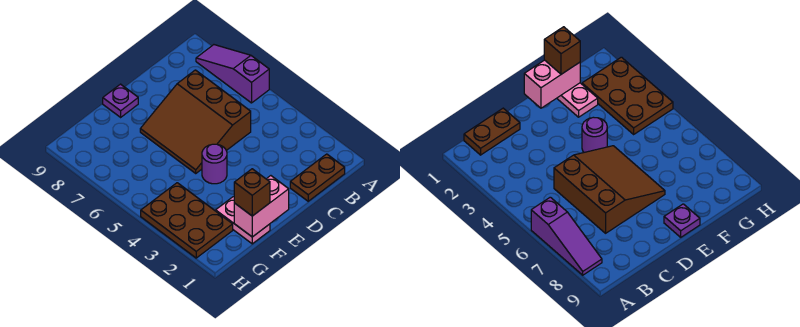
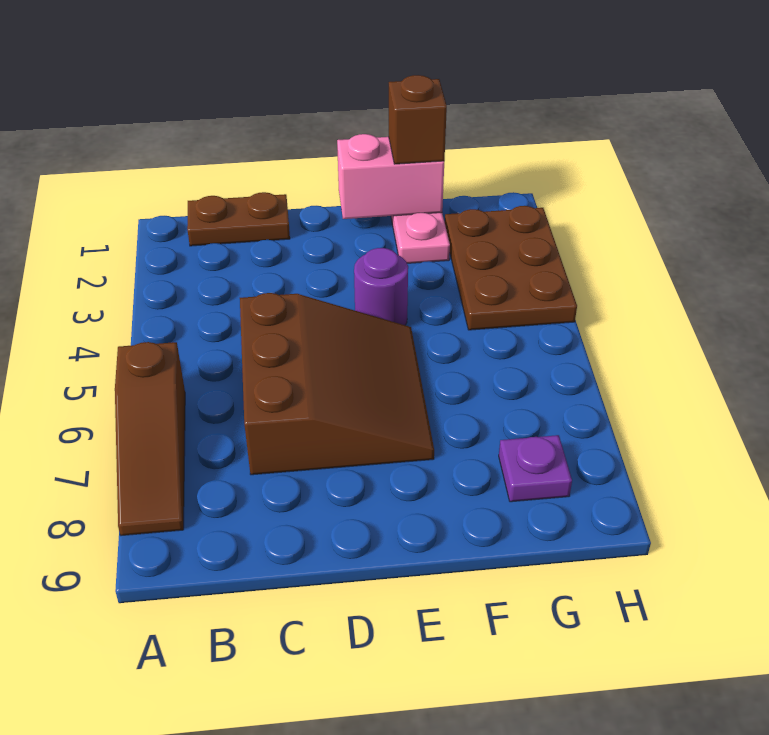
purple slope A6:A8 level 1 top 6 -> brown slope A6:A8 level 1 top 6
purple plate E9 level 1 -> purple plate G8 level 1

